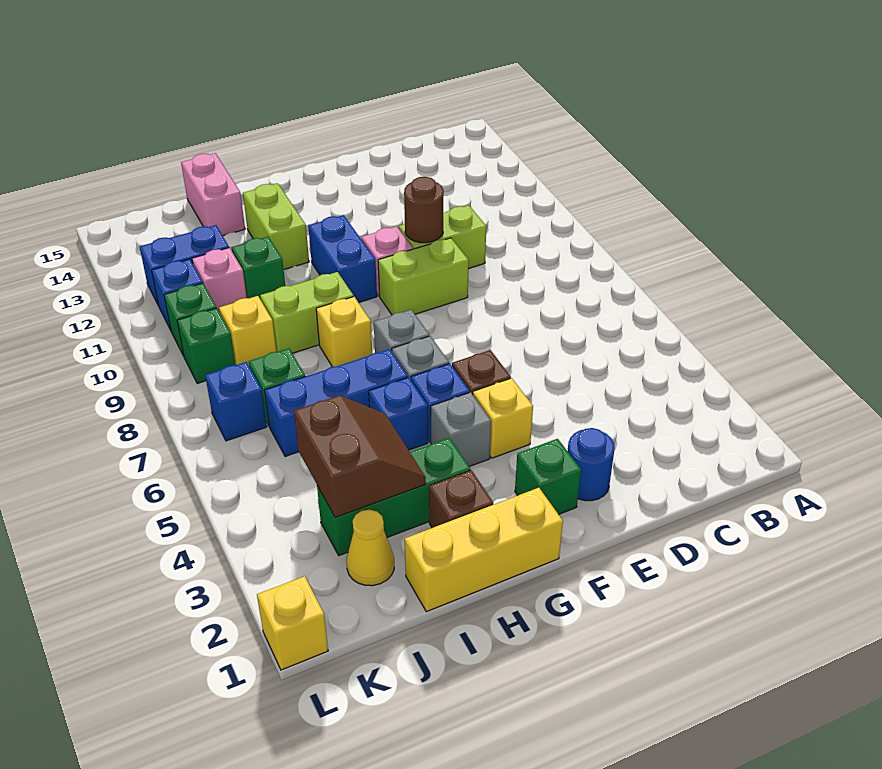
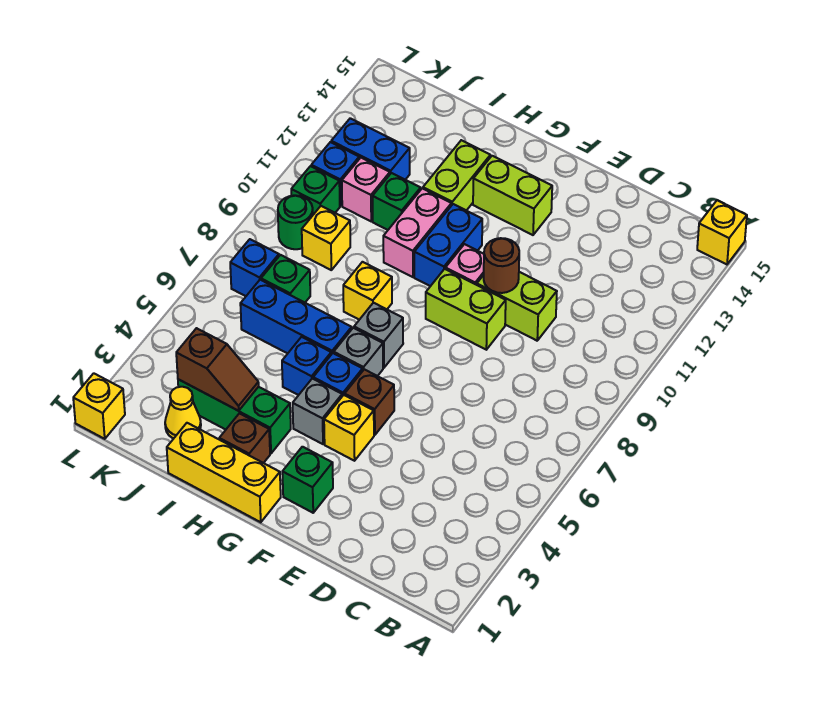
none -> yellow brick A15 level 1
blue round brick E2 level 1 -> none
lime brick H9:I9 level 1 -> lime brick F13:G13 level 1
brown slope I3:J4 level 2 top J -> brown slope I3:J3 level 2 top J
pink brick I14:I15 level 1 -> pink brick H10:H11 level 1
green brick K9 level 1 -> green round brick K9 level 1

